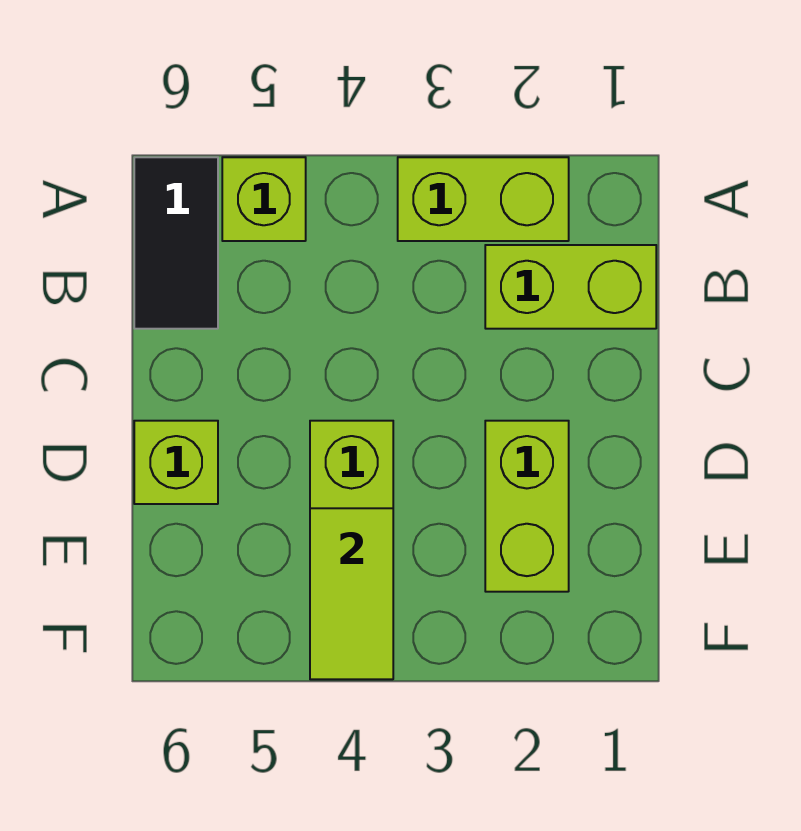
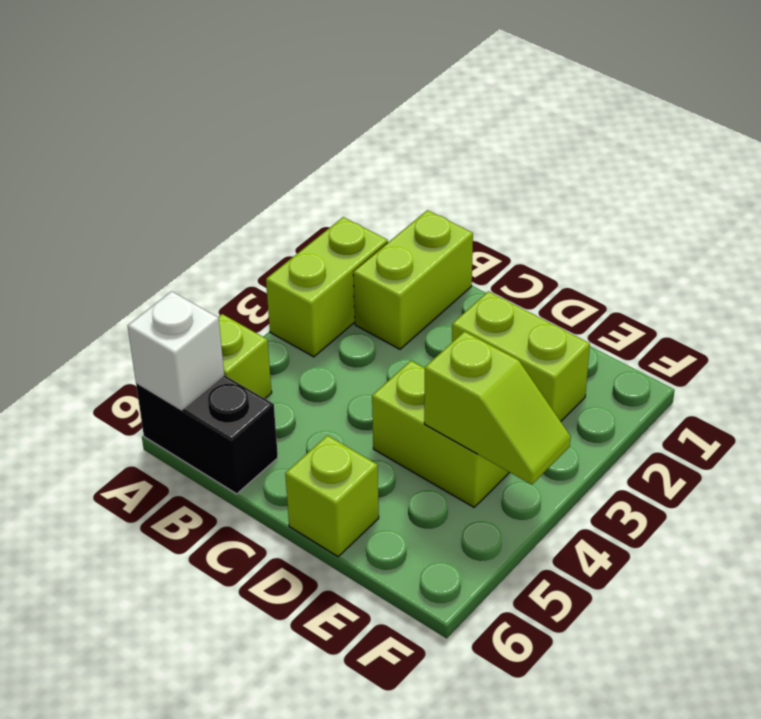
black tile A6:B6 level 1 -> black brick A6:B6 level 1
none -> white brick A6 level 2
lime tile E4:F4 level 2 -> lime slope E4:F4 level 2 top E

